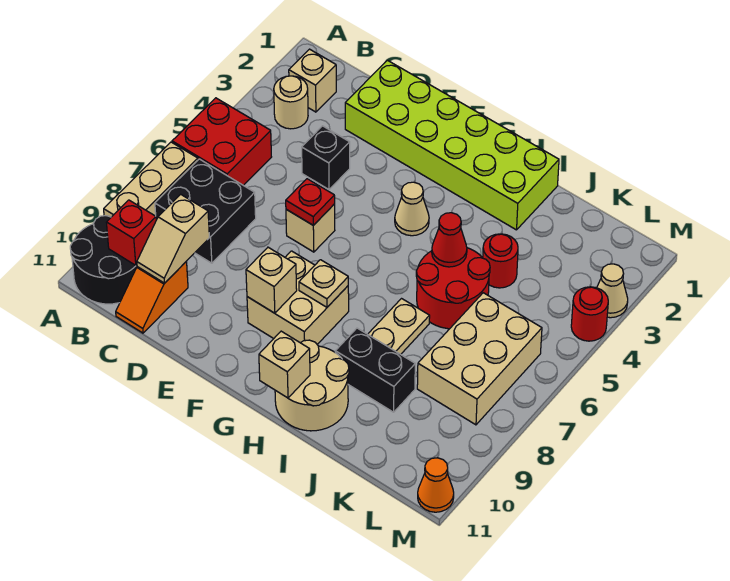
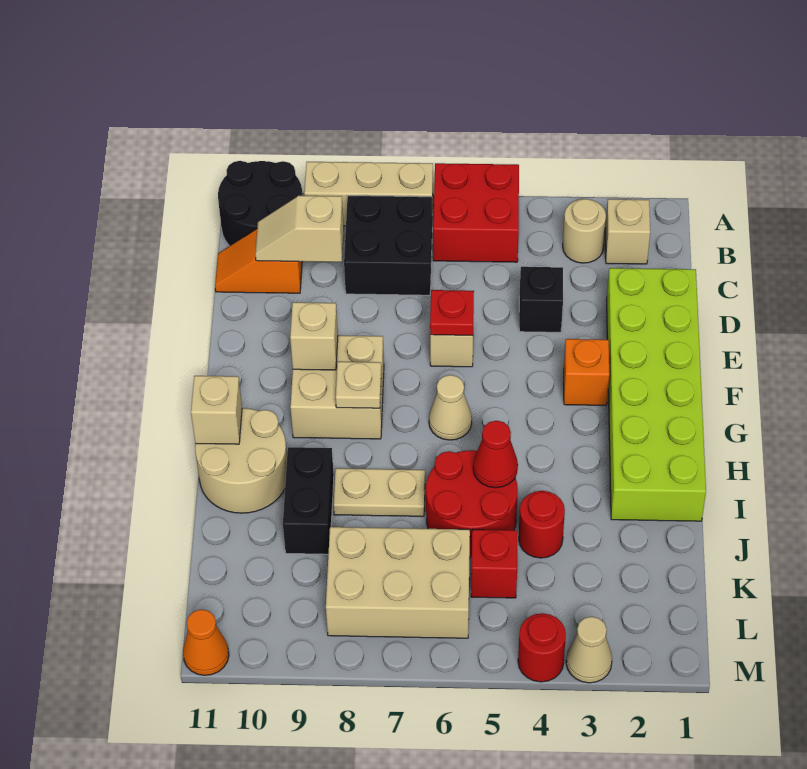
red brick B10 level 2 -> red brick K5 level 1
none -> orange brick F3 level 1
tan cone G4 level 1 -> tan cone G6 level 1

